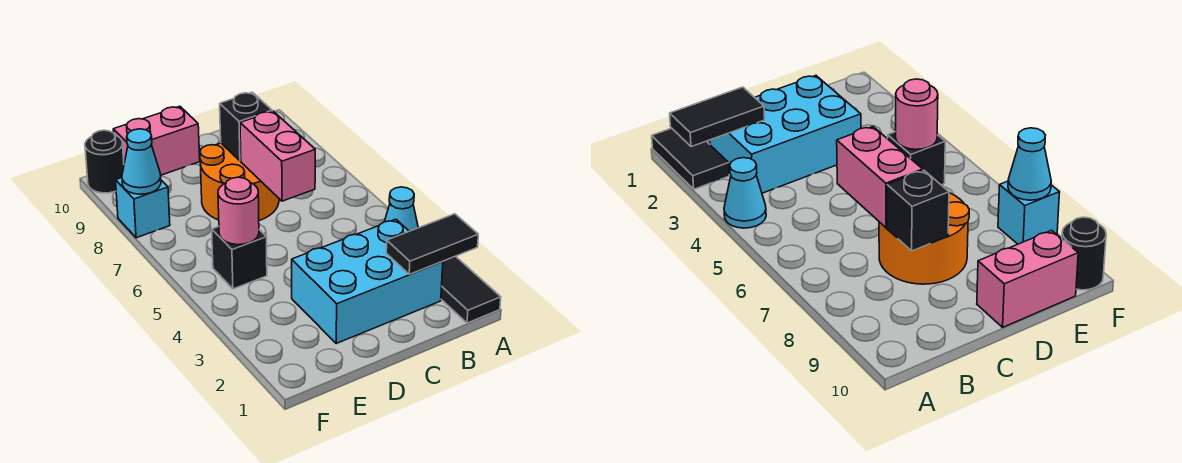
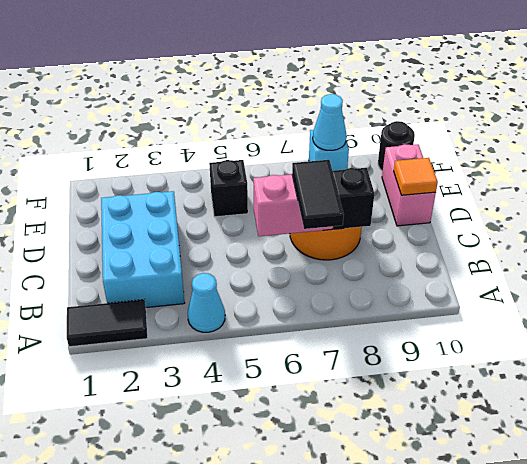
black tile A2:B2 level 2 -> black tile B7:C7 level 3
none -> orange tile D10 level 2
pink round brick E5 level 2 -> none

